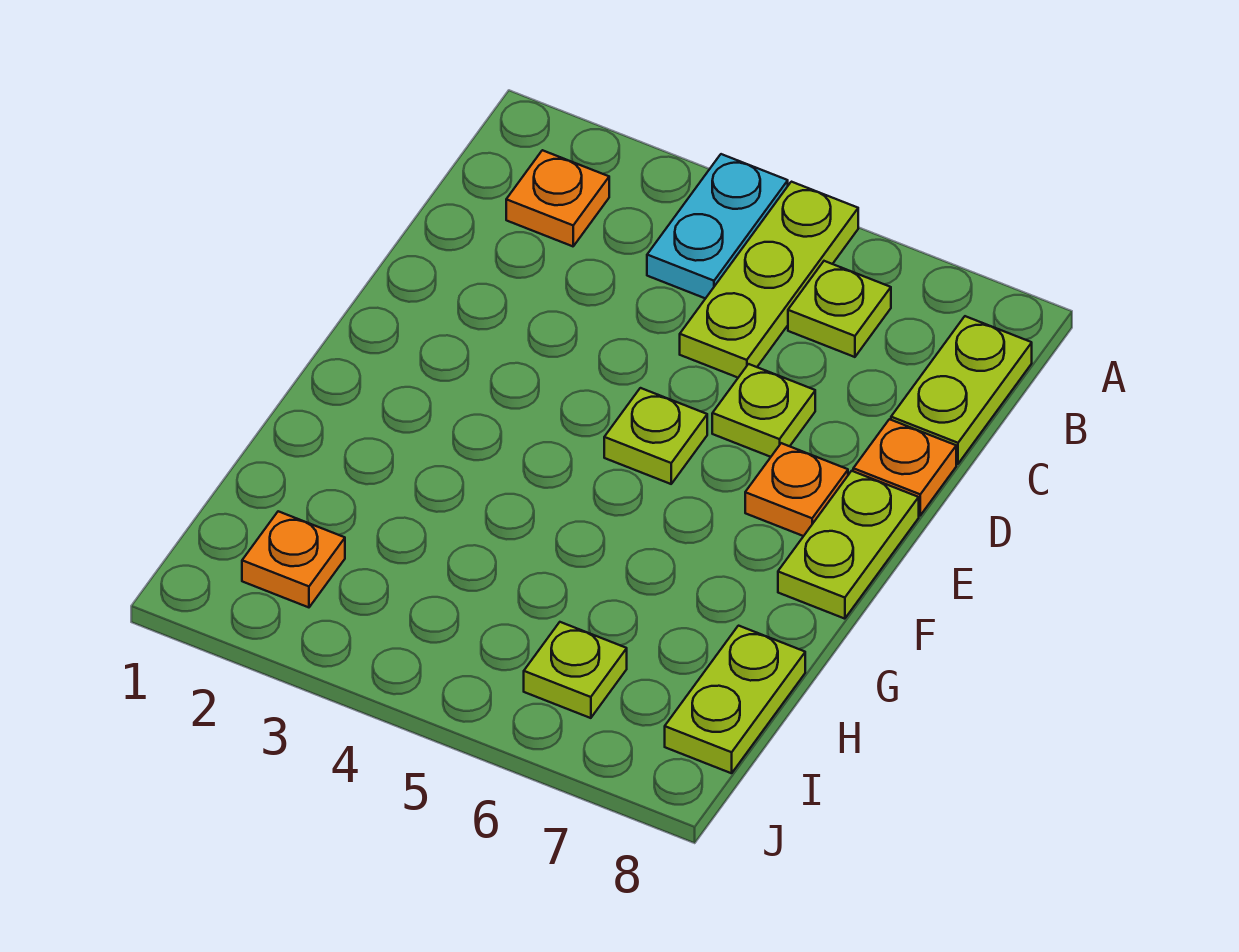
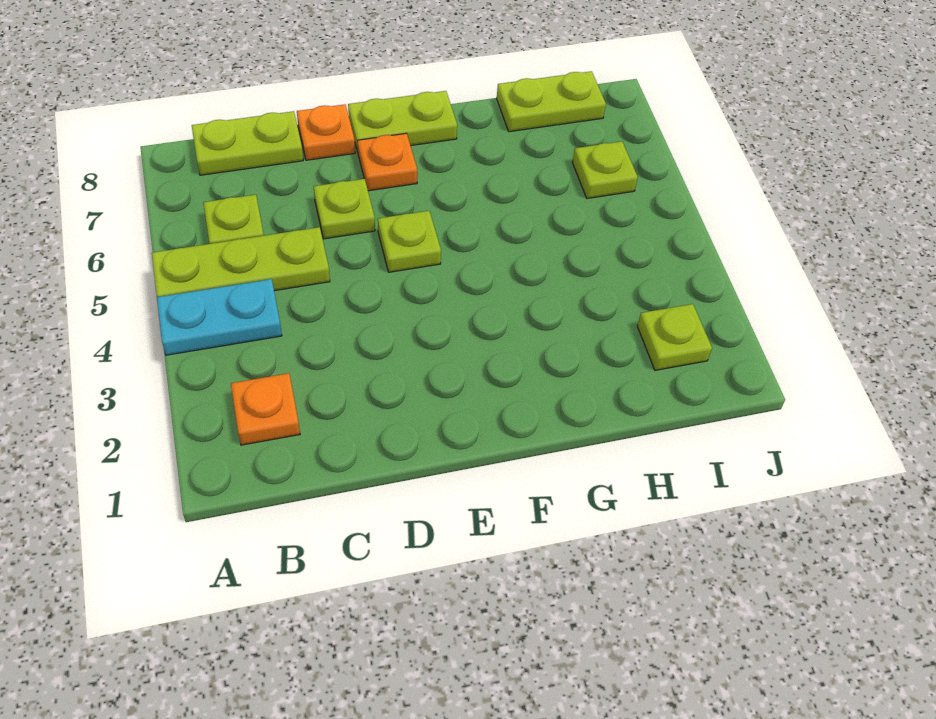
orange plate I2 level 1 -> lime plate I2 level 1

